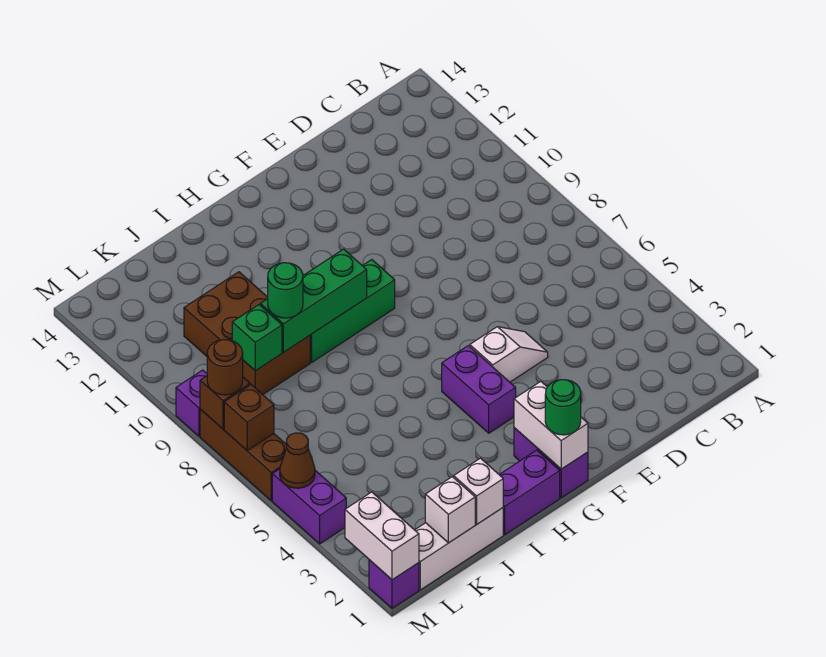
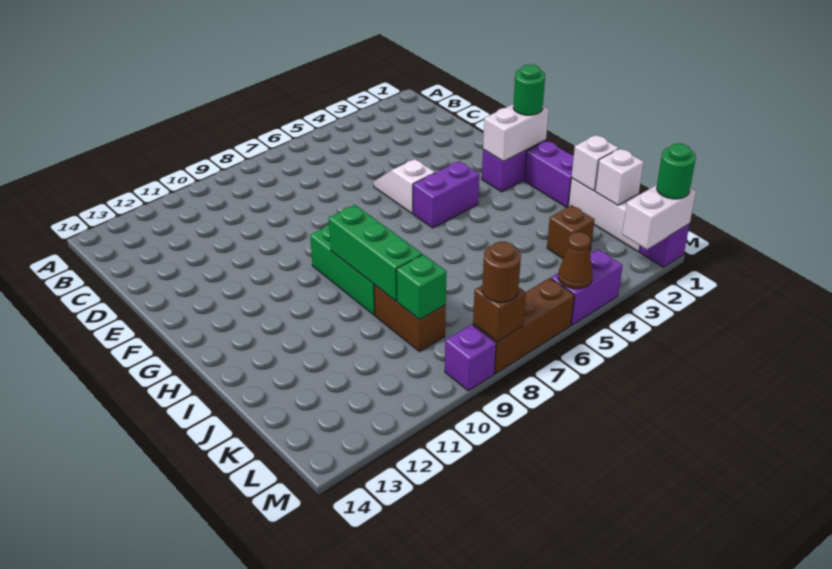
brown brick J9:K11 level 1 -> brown brick J9:K9 level 1
green round brick J9 level 3 -> green round brick M1 level 3
brown brick M7 level 2 -> brown brick K3 level 1

